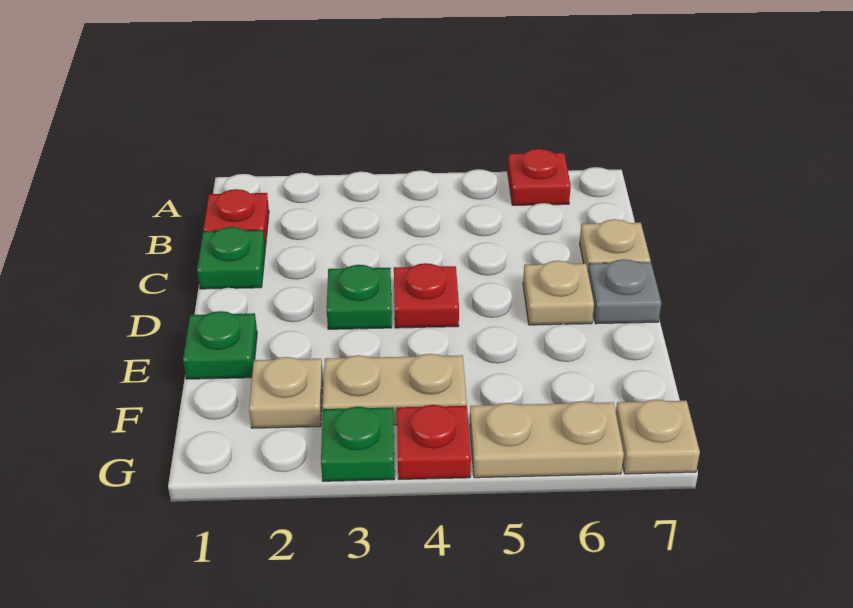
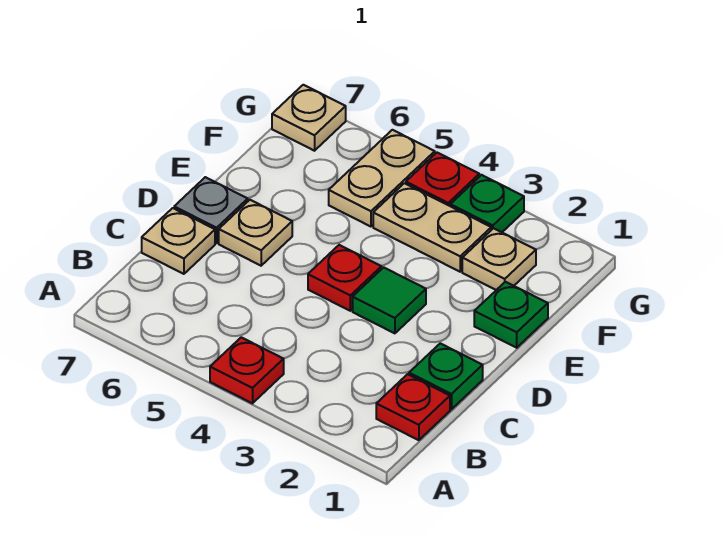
red plate A6 level 1 -> red plate A4 level 1
green plate D3 level 1 -> green tile D3 level 1
tan plate G5:G6 level 1 -> tan plate F5:G5 level 1

